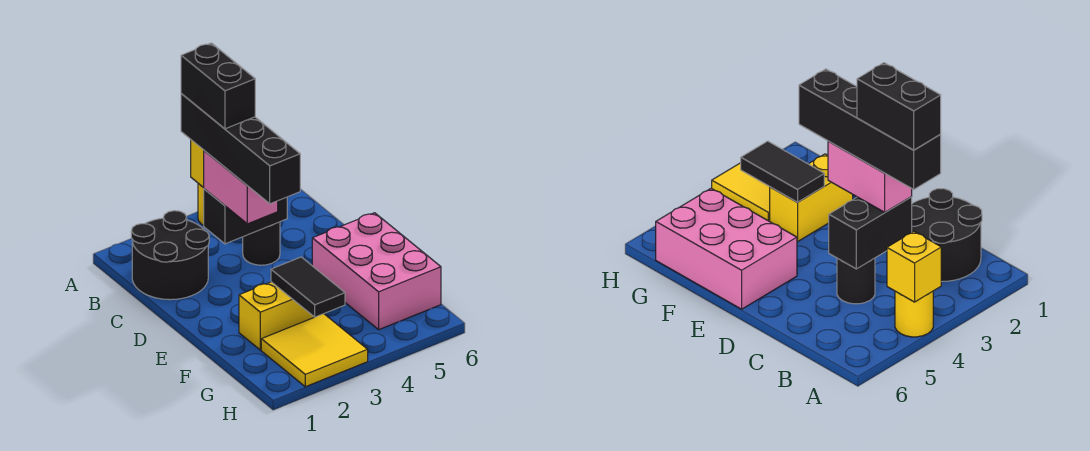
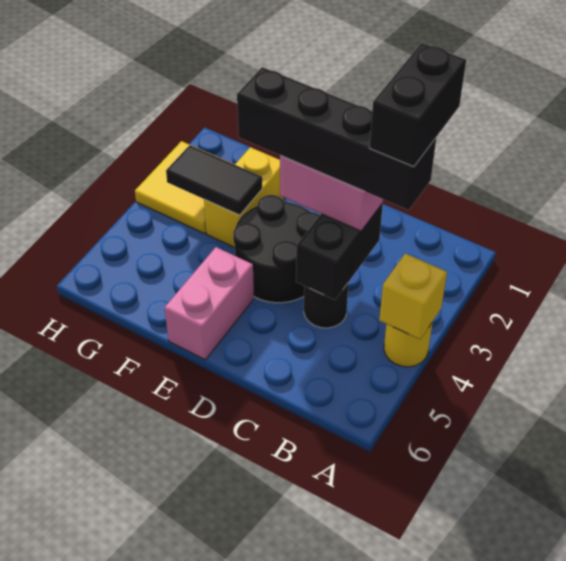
black round brick B1:C2 level 1 -> black round brick D3:E4 level 1
black brick B3:C3 level 5 -> black brick B2:B3 level 5
pink brick E5:G6 level 1 -> pink brick E5:E6 level 1

